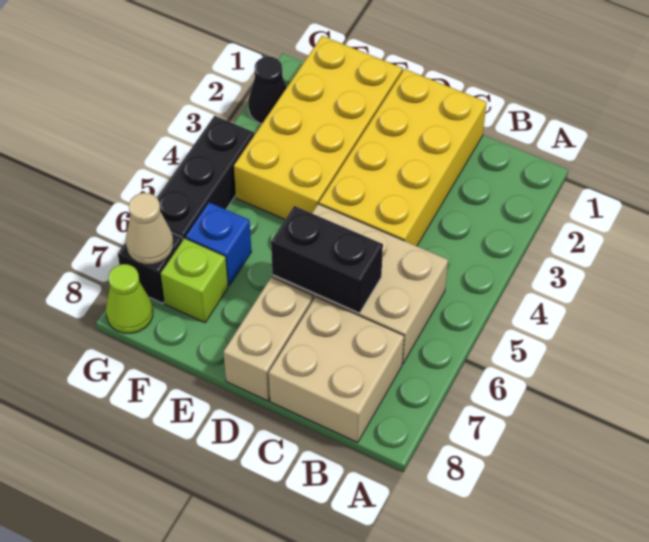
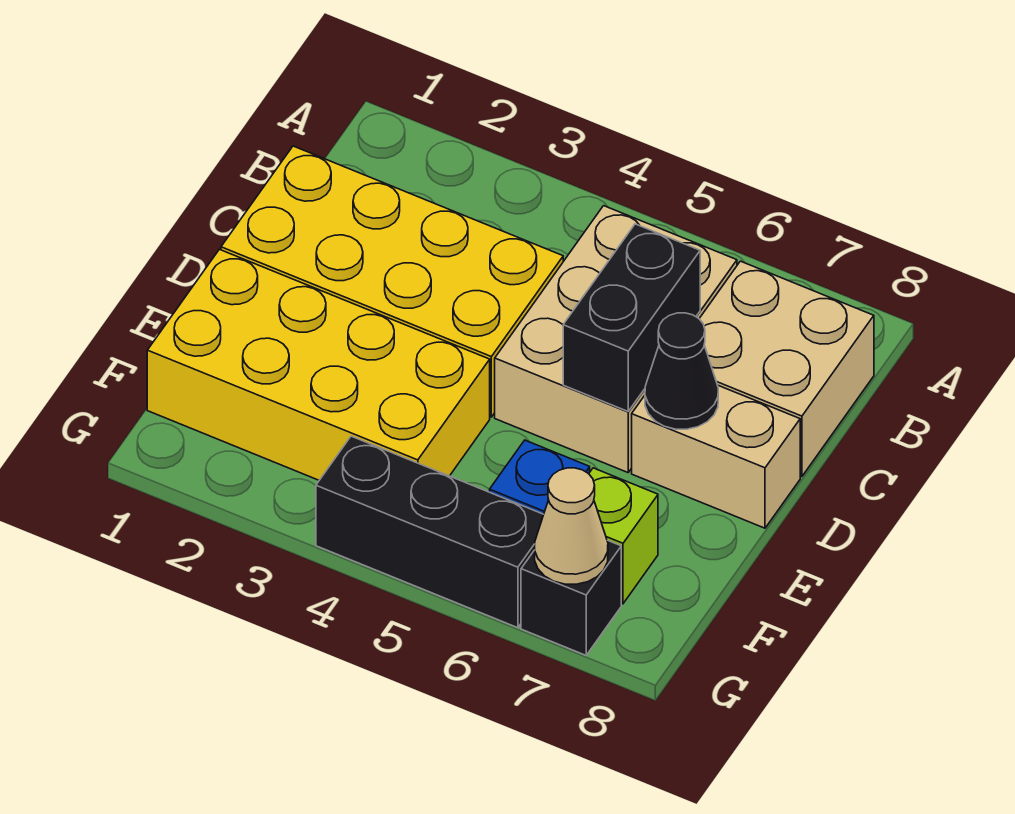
black cone G2 level 1 -> black cone D7 level 2
lime cone G8 level 1 -> none

